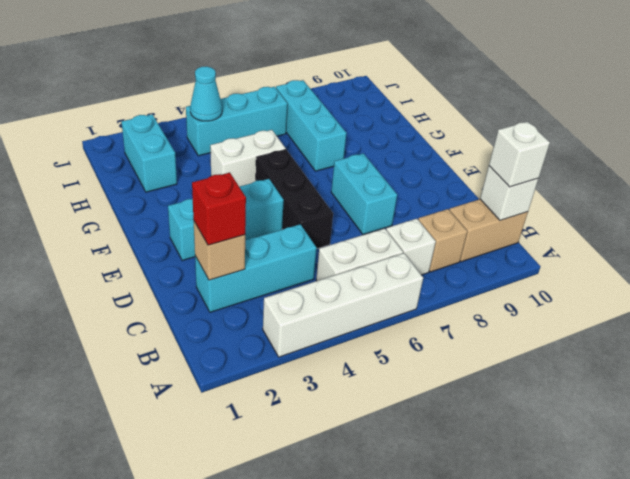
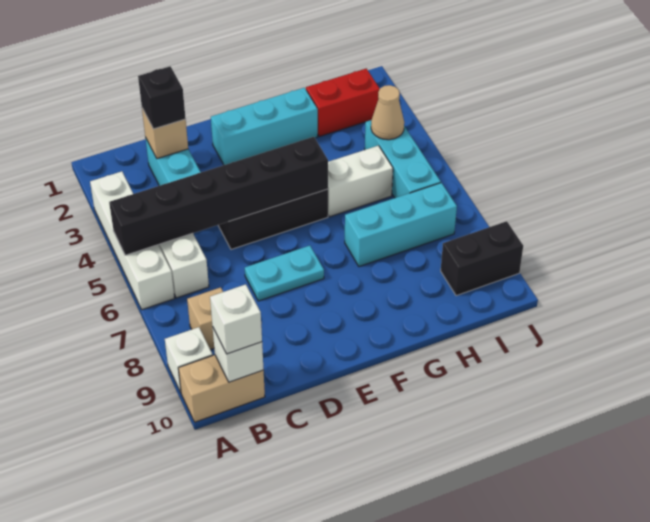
none -> black brick A5:F5 level 2
white brick B7 level 1 -> white brick A9 level 1
tan brick B9:B10 level 1 -> tan brick A10:B10 level 1
red brick C2 level 3 -> black brick C2 level 3
cyan brick D7:E7 level 1 -> cyan plate D7:E7 level 1
cyan brick E2:E4 level 1 -> cyan brick E2:G2 level 1
white brick G4:G5 level 1 -> white brick G5:H5 level 1
cyan brick H2:I2 level 1 -> red brick H2:I2 level 1
cyan cone I4 level 2 -> tan cone I4 level 2
none -> black brick I9:J9 level 1

